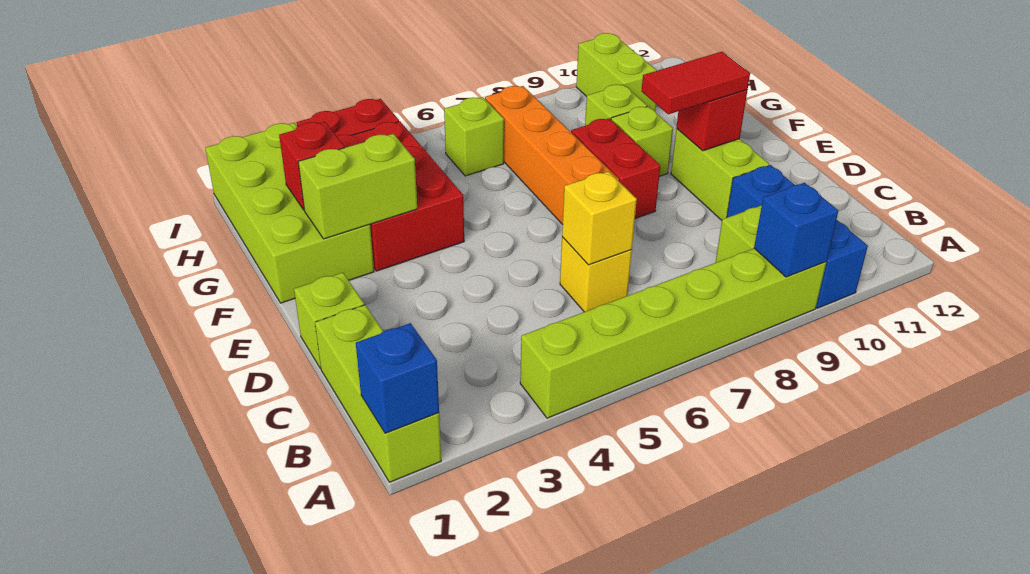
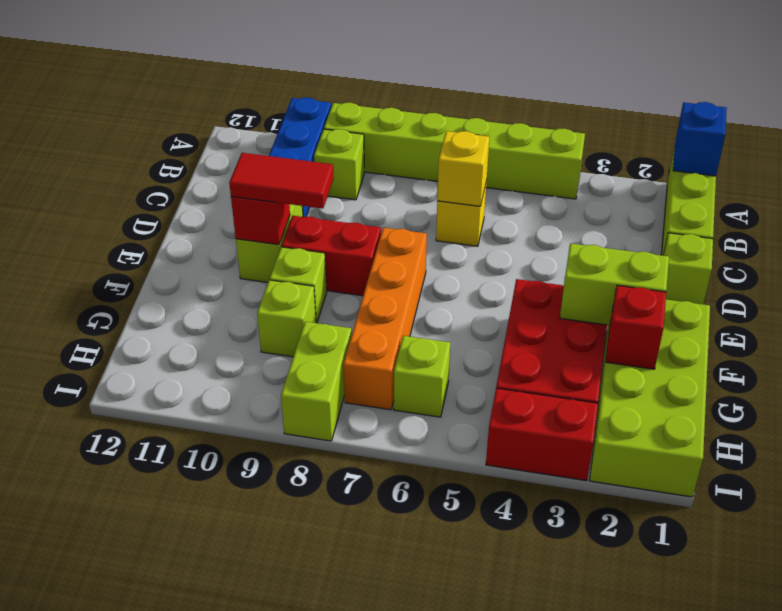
blue brick A9 level 2 -> none
red brick E8:F8 level 1 -> red brick E8:E9 level 1
lime brick H10:I10 level 1 -> lime brick H8:I8 level 1

